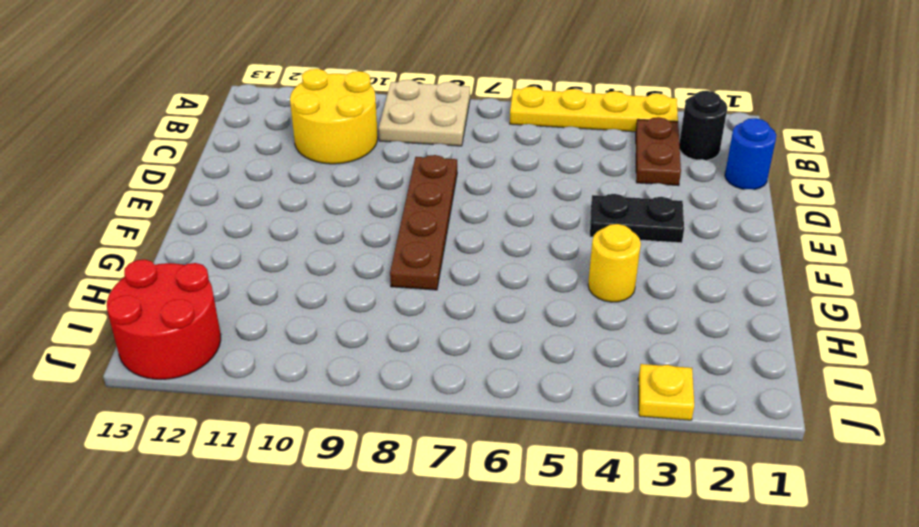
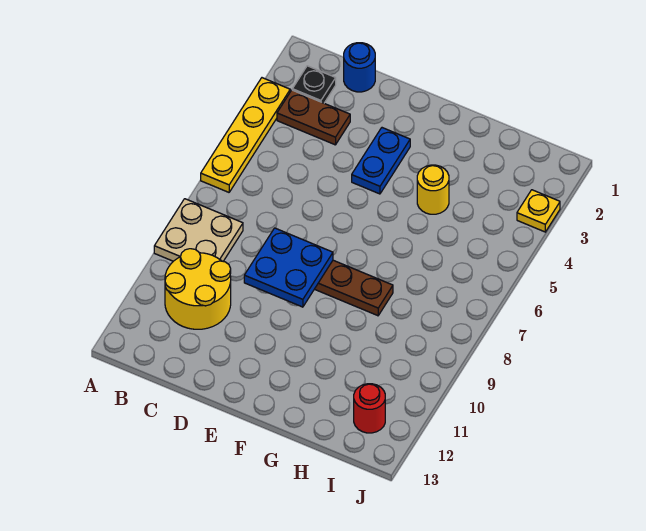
black round brick B2 level 1 -> black plate B2 level 1
none -> blue plate D8:E9 level 2
black plate E3:E4 level 1 -> blue plate E3:E4 level 1
red round brick I12:J13 level 1 -> red round brick I12 level 1

